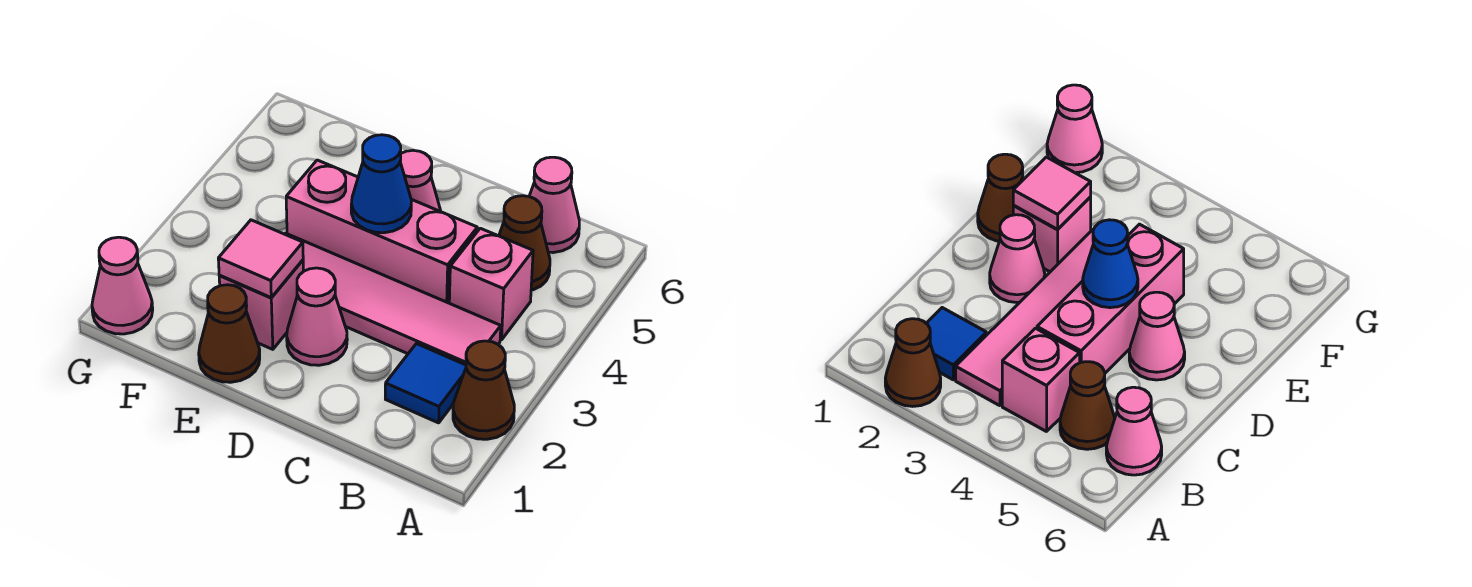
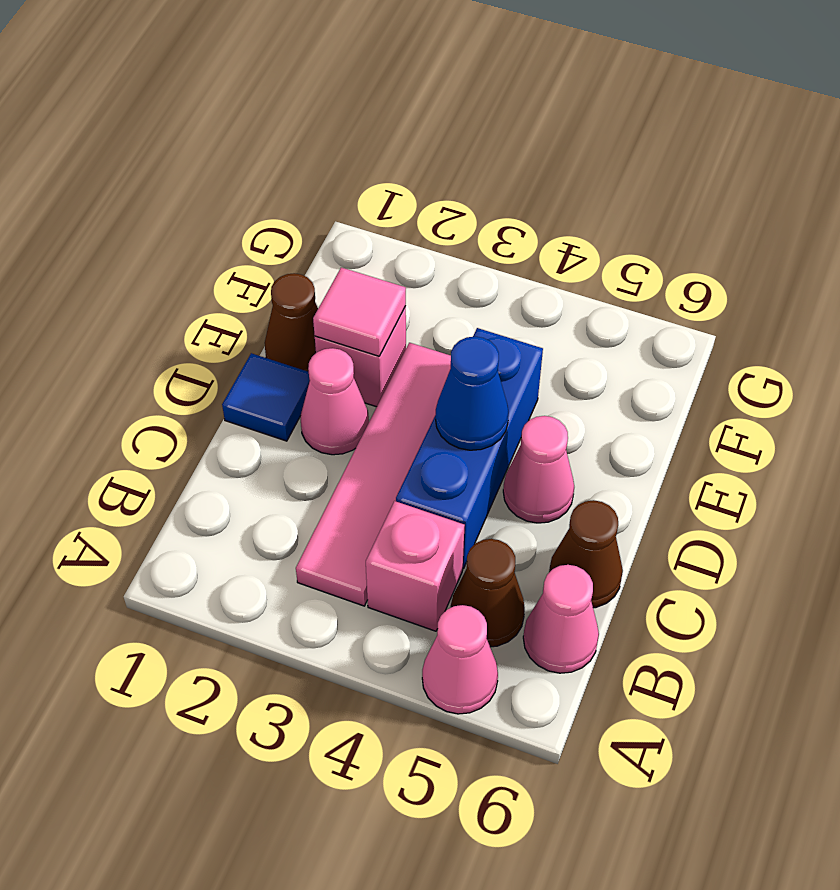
brown cone A2 level 1 -> brown cone C6 level 1
blue tile B2 level 1 -> blue tile D1 level 1
pink brick C4:E4 level 1 -> blue brick C4:E4 level 1
pink cone G1 level 1 -> pink cone A5 level 1

